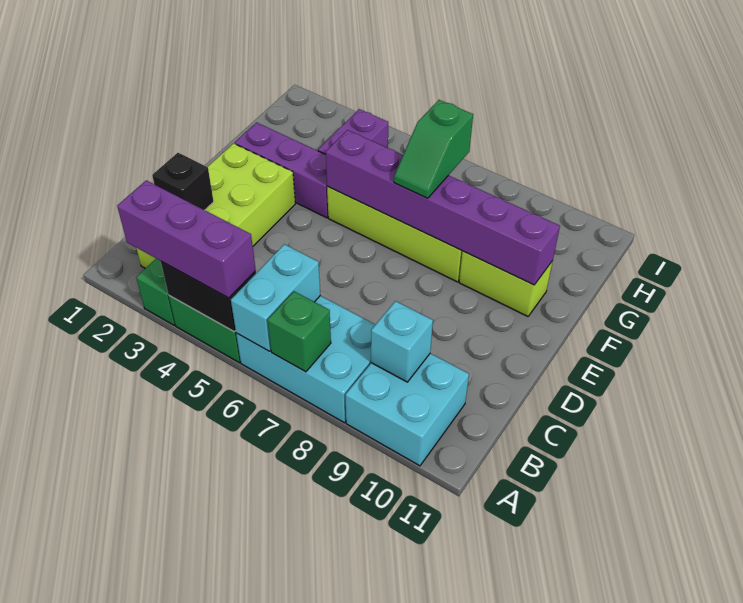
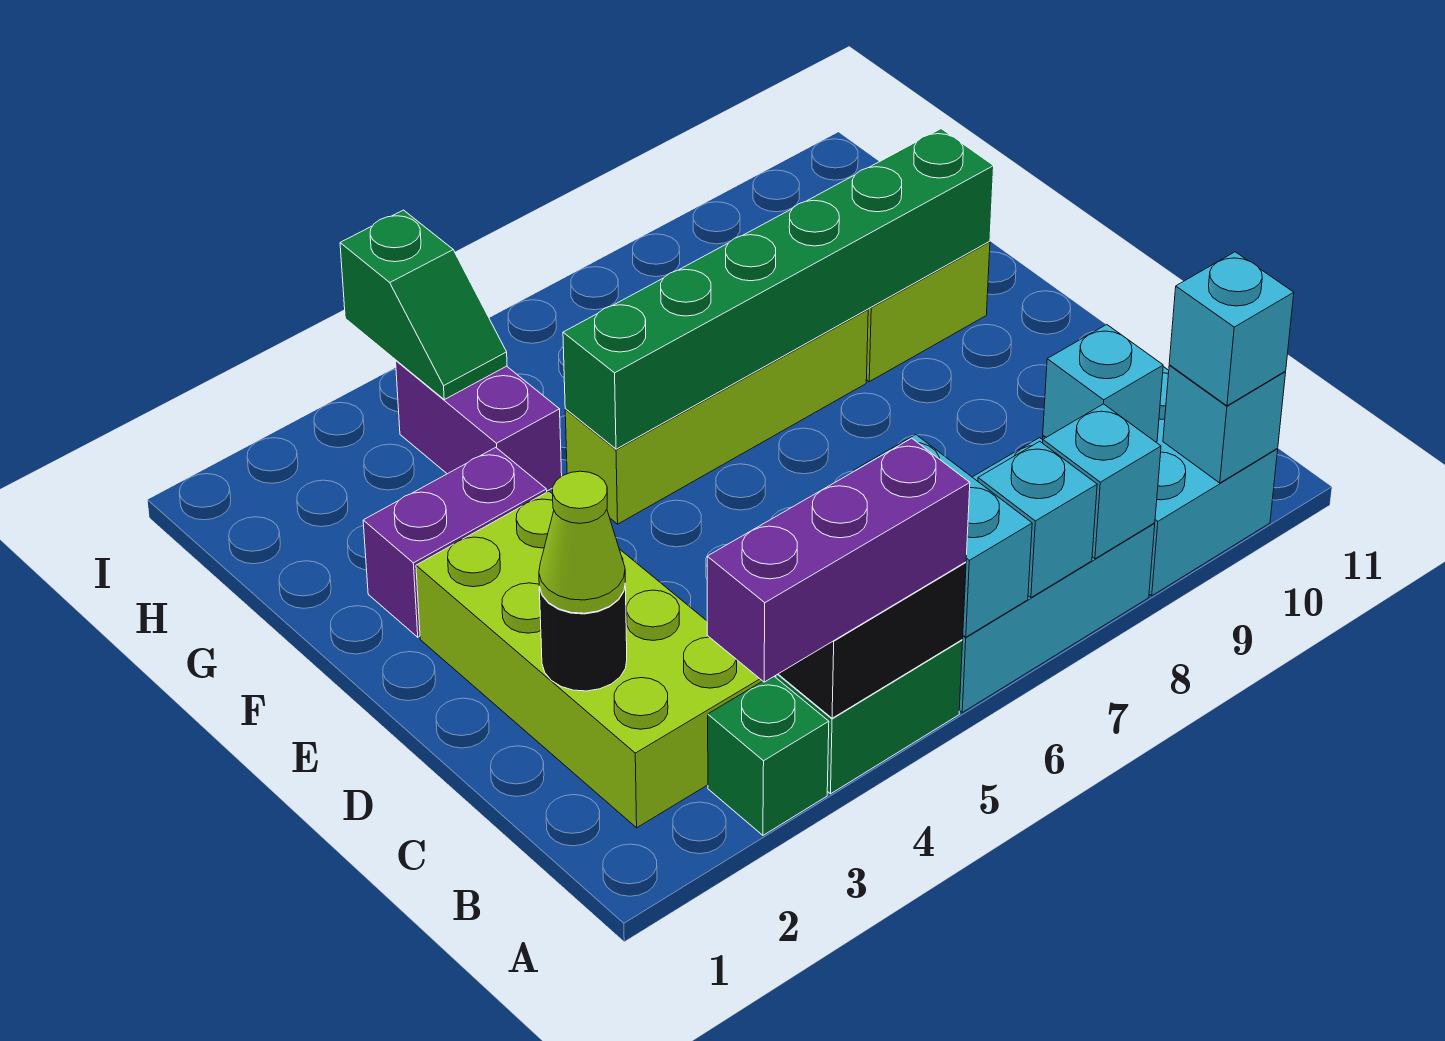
green brick A7 level 2 -> cyan brick A7 level 2
none -> cyan brick A8 level 2
none -> cyan brick A10 level 2
none -> cyan brick A10 level 3
black brick C2 level 2 -> black round brick C2 level 2
none -> lime cone C2 level 3
purple brick F2:F4 level 1 -> purple brick F2:F3 level 1
purple brick F5:F10 level 2 -> green brick F5:F10 level 2
green slope F7:G7 level 3 top G -> green slope H4:I4 level 2 top I

